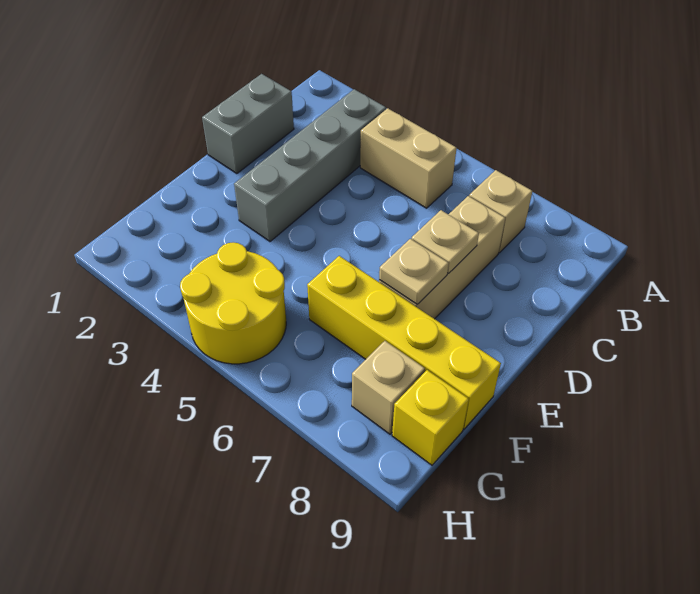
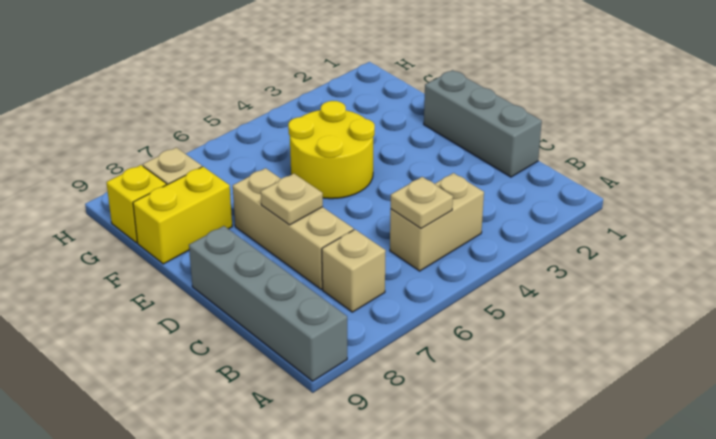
grey brick B3:E3 level 1 -> grey brick A9:D9 level 1
grey brick C1:D1 level 1 -> grey brick C1:E1 level 1
tan plate E7 level 2 -> tan plate B5 level 2
yellow brick F6:F9 level 1 -> yellow brick F8:F9 level 1
yellow round brick G4:H5 level 1 -> yellow round brick E4:F5 level 1

